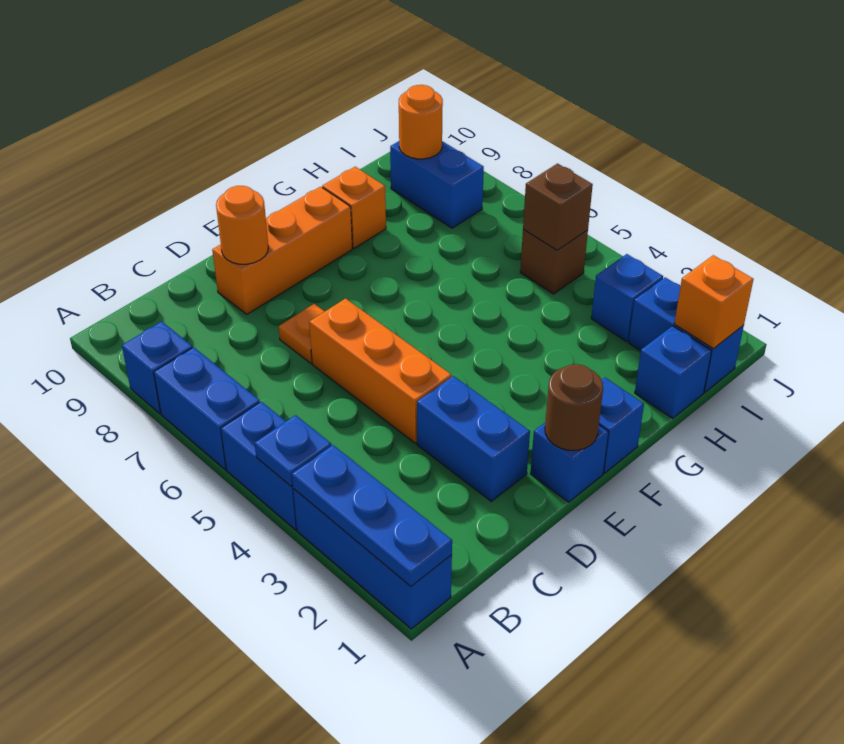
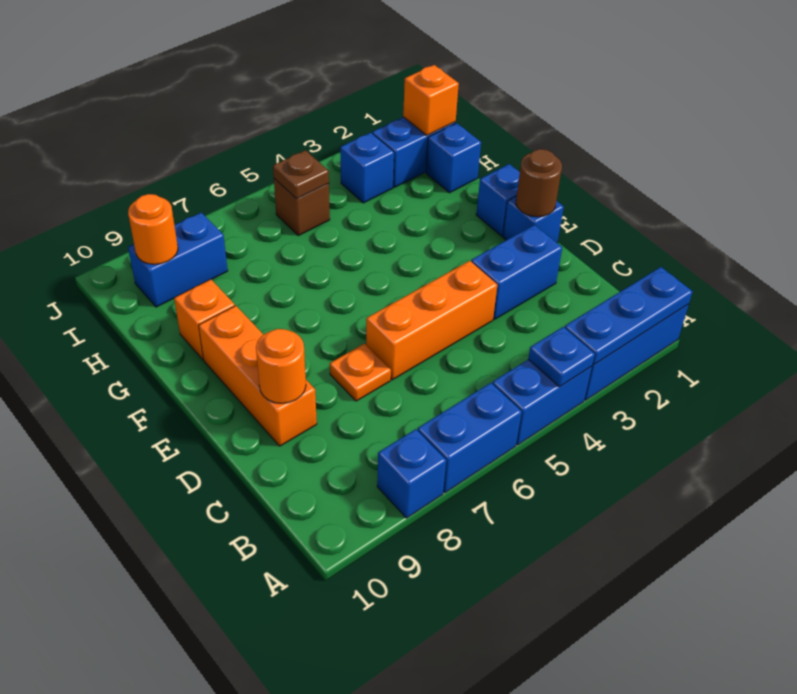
brown brick I5 level 2 -> brown plate I5 level 2

